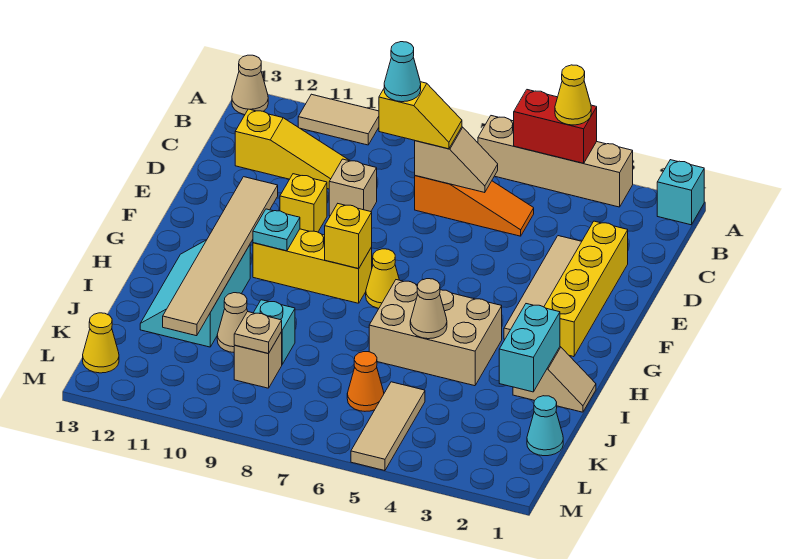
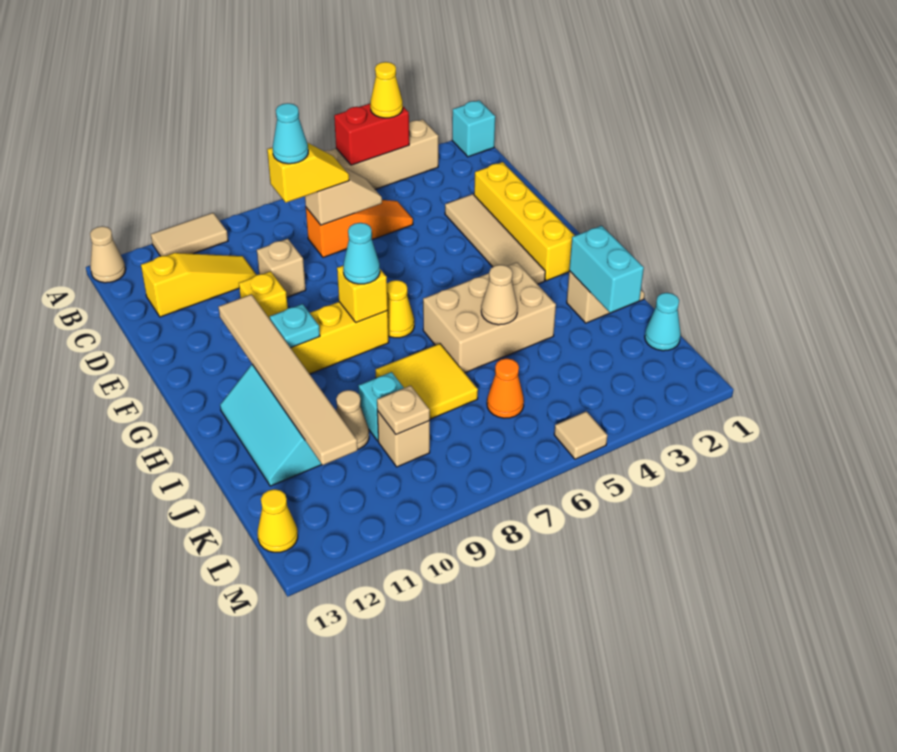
none -> cyan cone G8 level 3
none -> yellow tile I7:J8 level 1
tan tile K5:M5 level 1 -> tan tile M5 level 1

